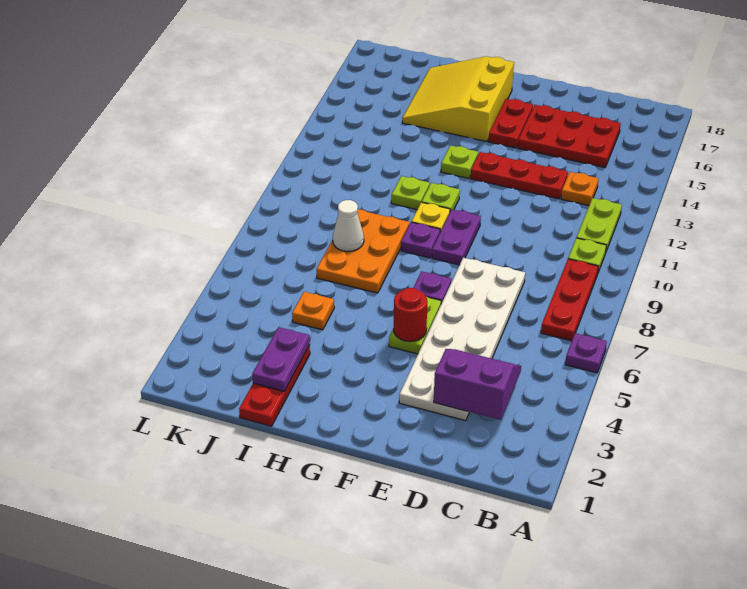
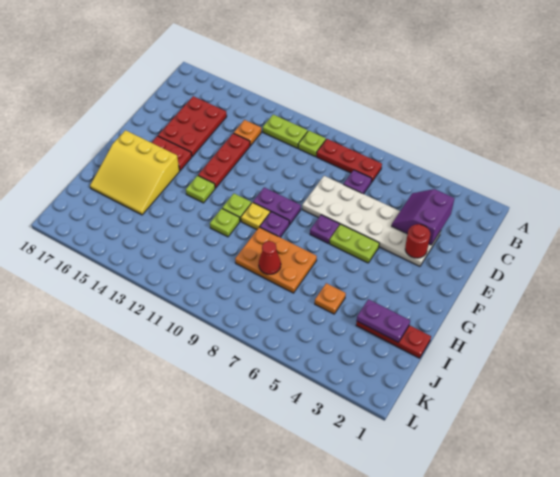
purple plate A6 level 1 -> purple plate C7 level 1
red round brick F5 level 2 -> red round brick E3 level 2
white cone I8 level 2 -> red cone I8 level 2

